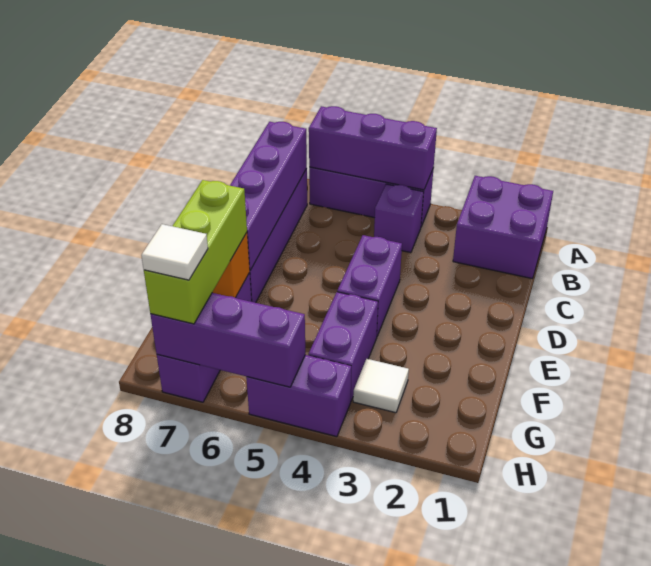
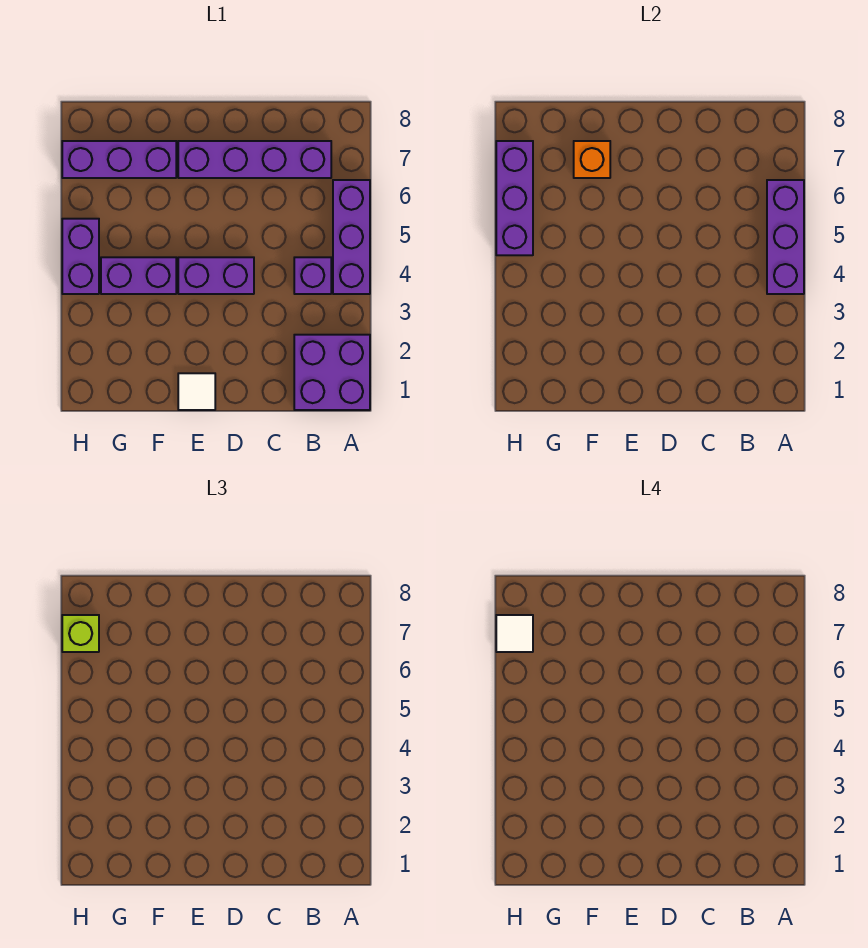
purple brick B7:E7 level 2 -> none
lime brick F7:H7 level 3 -> lime brick H7 level 3
white tile G3 level 1 -> white tile E1 level 1

